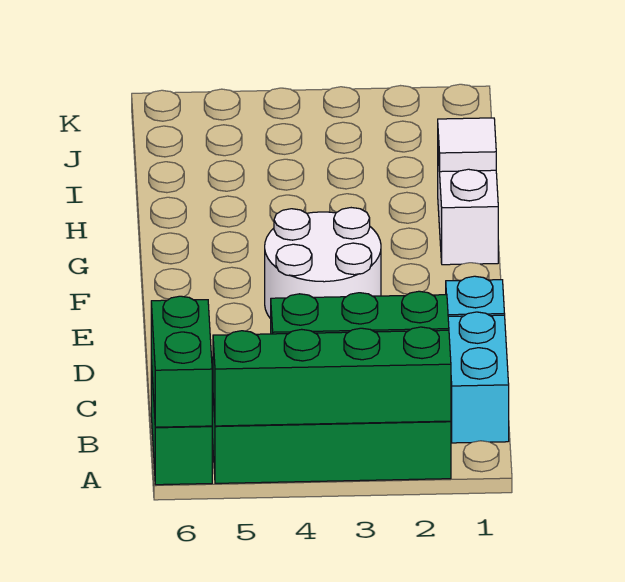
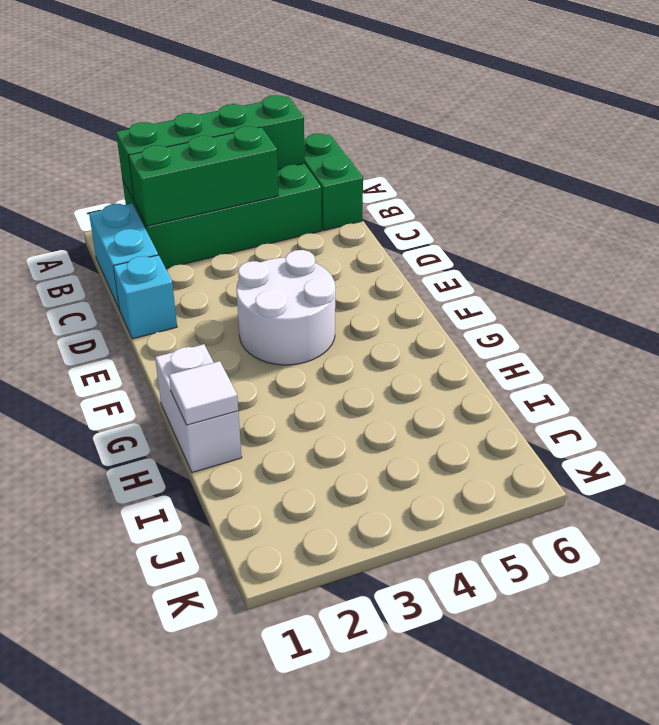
green brick A6:B6 level 2 -> none

